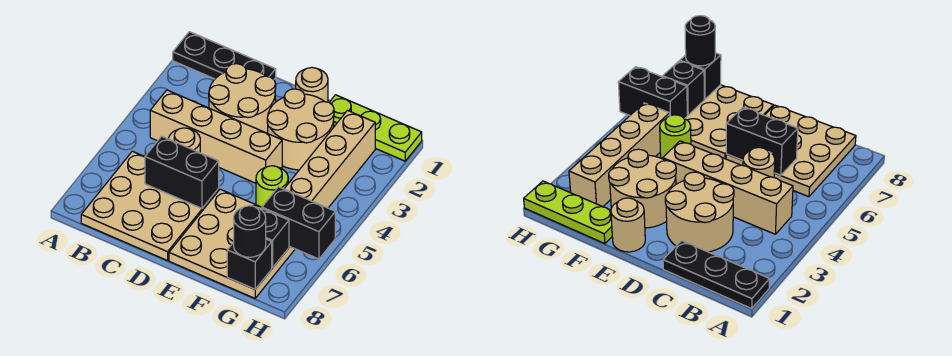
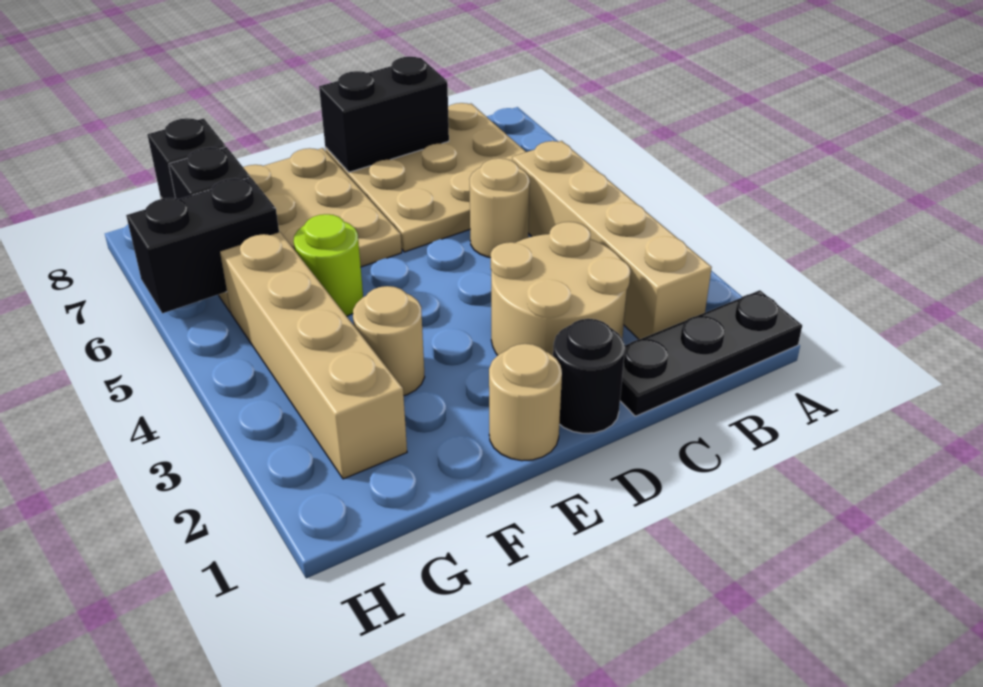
tan brick B4:E4 level 1 -> tan brick B2:B5 level 1
black brick C6:D6 level 2 -> black brick C8:D8 level 2
tan round brick E2:F3 level 1 -> tan round brick F3 level 1
lime plate F1:H1 level 1 -> none
black round brick G8 level 3 -> black round brick D1 level 1

